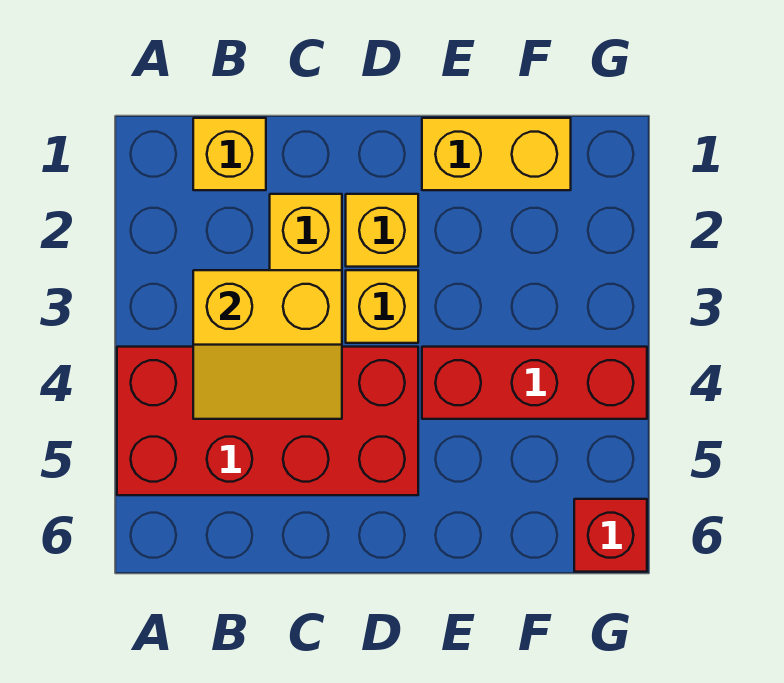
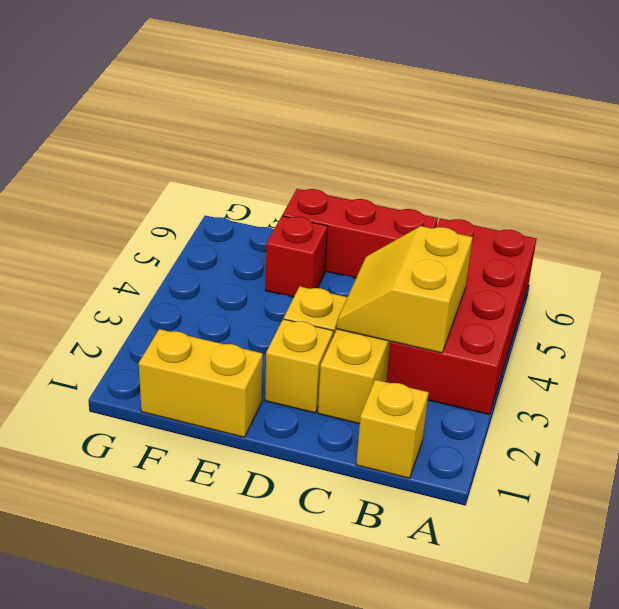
red brick A4:D5 level 1 -> red brick A3:B6 level 1
yellow slope B3:C4 level 2 top 3 -> yellow slope B3:C4 level 2 top B
red brick E4:G4 level 1 -> red brick C6:E6 level 1
red brick G6 level 1 -> red brick E5 level 1

